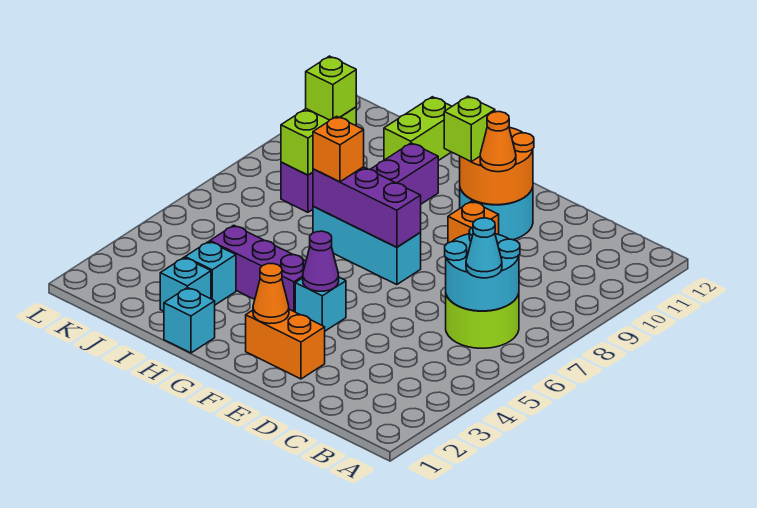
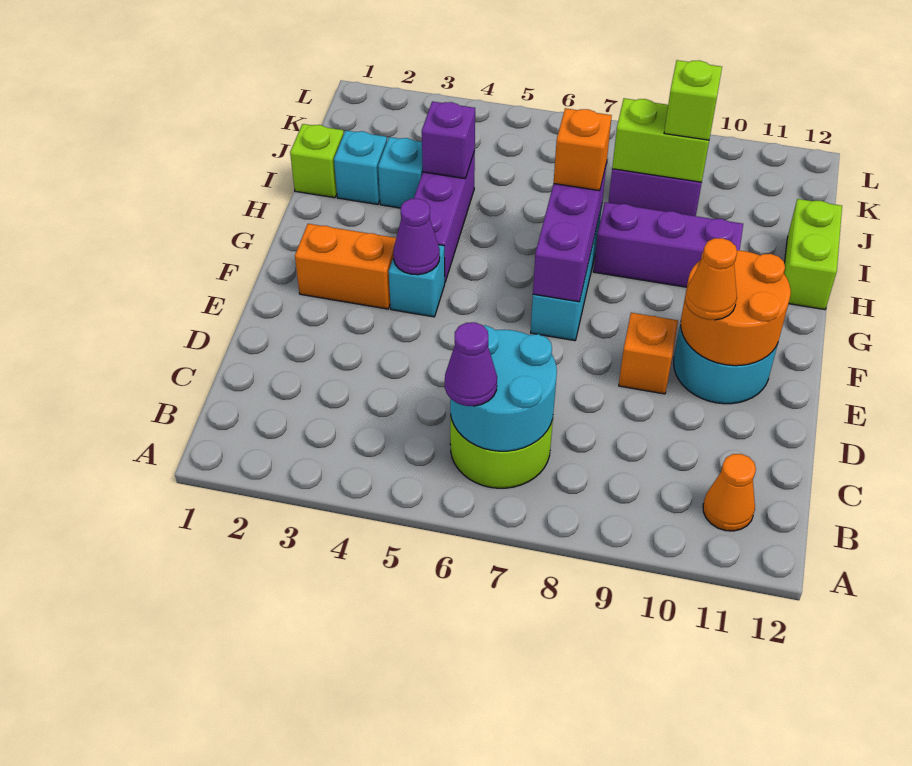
cyan cone B6 level 3 -> purple cone B6 level 3
orange brick E2:F2 level 1 -> orange brick F2:F3 level 1
orange cone F2 level 2 -> orange cone B11 level 1
lime brick F10 level 3 -> lime brick I1 level 1
cyan brick H1 level 1 -> none
none -> purple brick I4 level 2
lime brick I11:I12 level 1 -> lime brick H12:I12 level 1

